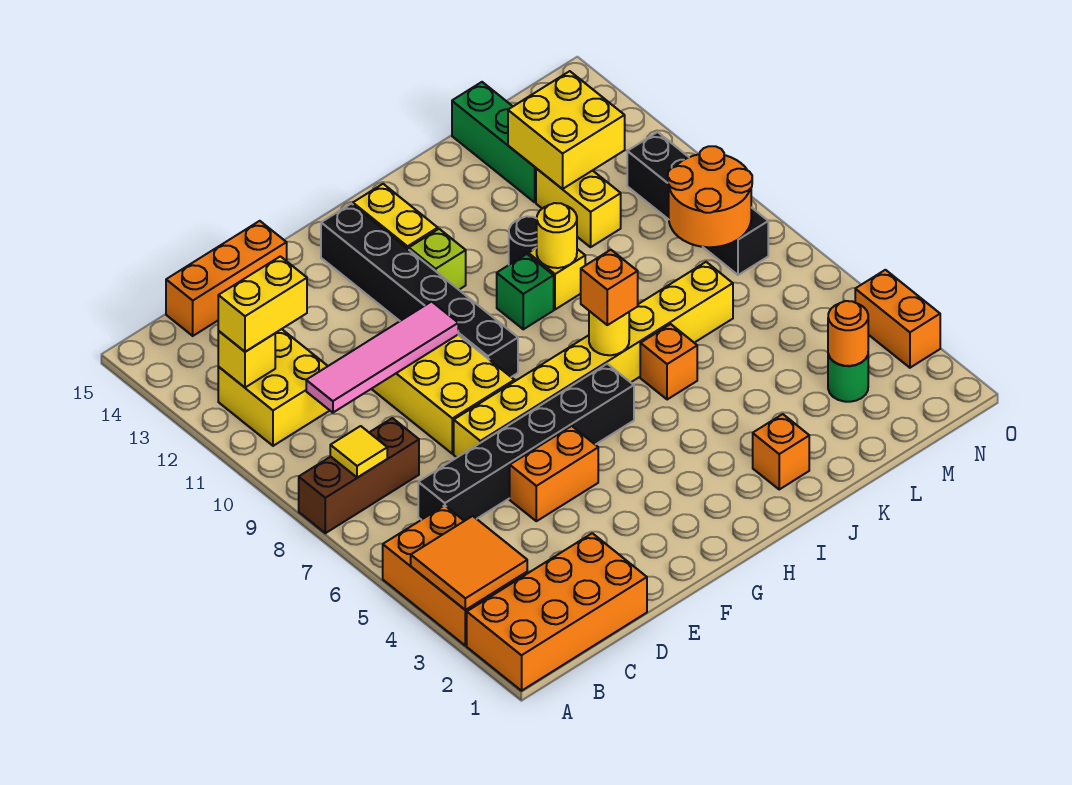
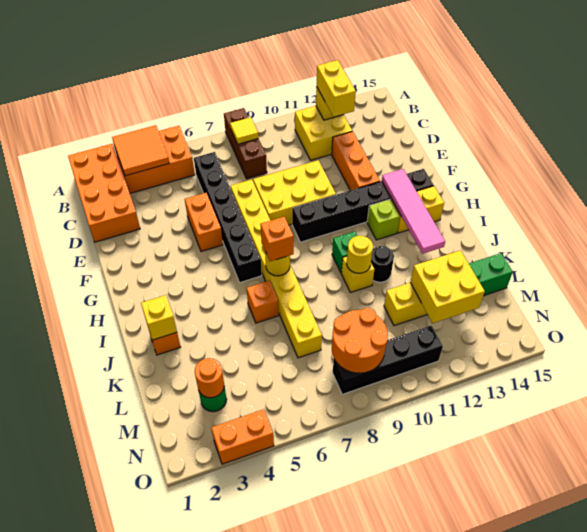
pink tile C10:F10 level 2 -> pink tile G13:J13 level 2
orange brick C15:E15 level 1 -> orange brick D12:F12 level 1
none -> yellow brick J2 level 2

